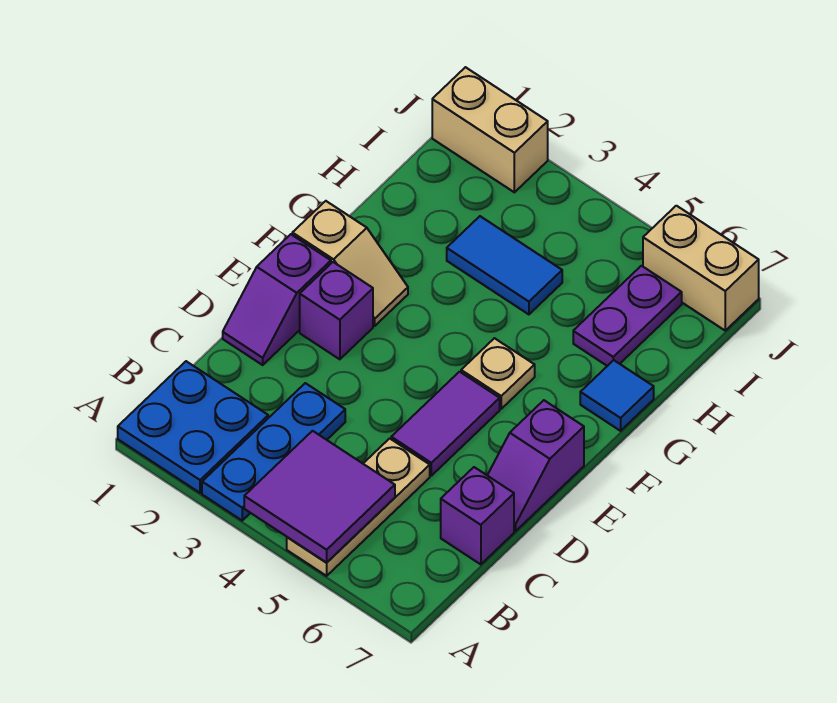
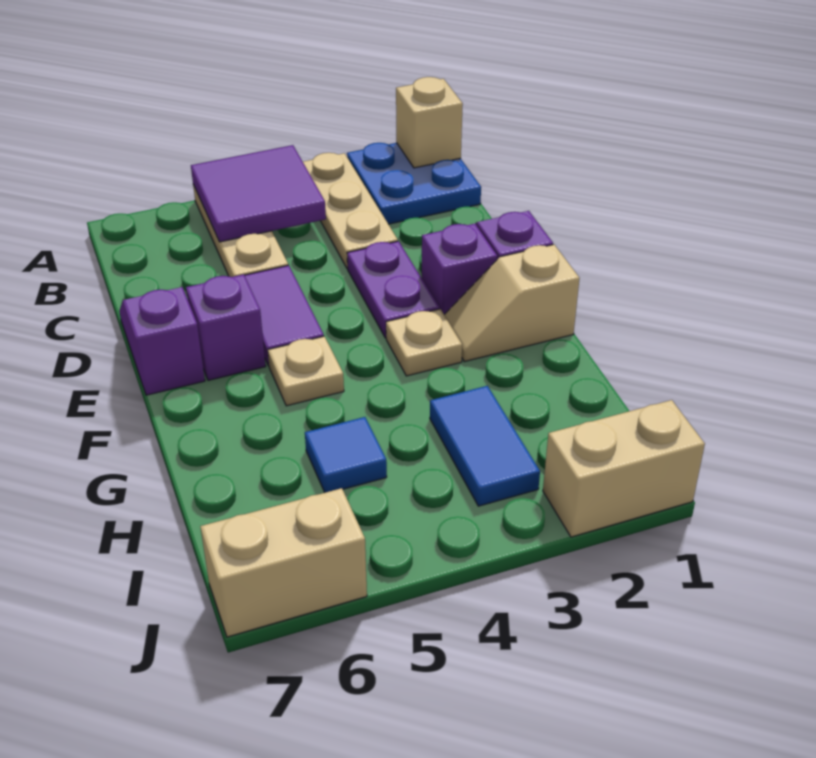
none -> tan brick A1 level 2
blue plate A3:C3 level 1 -> tan plate A3:C3 level 1
purple brick C7 level 1 -> purple brick E6 level 1
none -> tan plate F3 level 1
blue tile G7 level 1 -> blue tile H5 level 1
blue tile H3:H4 level 1 -> blue tile H3:I3 level 1
purple plate H6:I6 level 1 -> purple plate D3:E3 level 1

